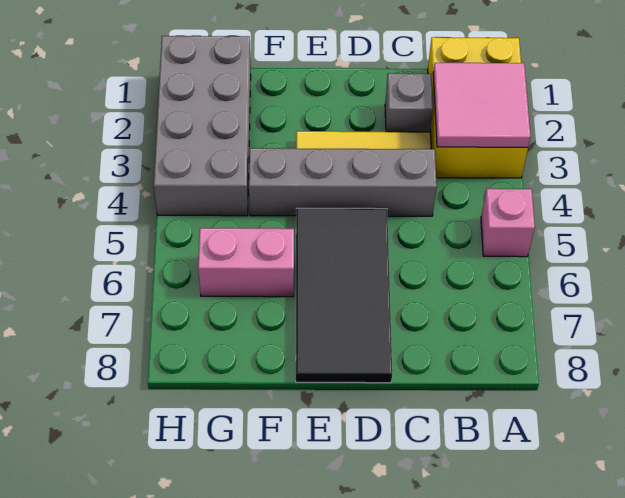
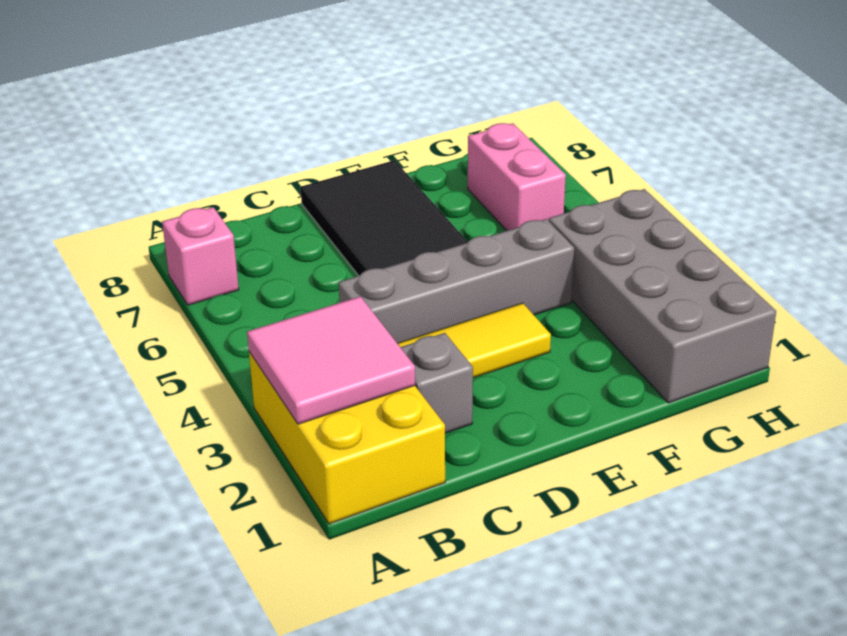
pink brick A5 level 1 -> pink brick A7 level 1
pink brick F6:G6 level 1 -> pink brick G6:G7 level 1

